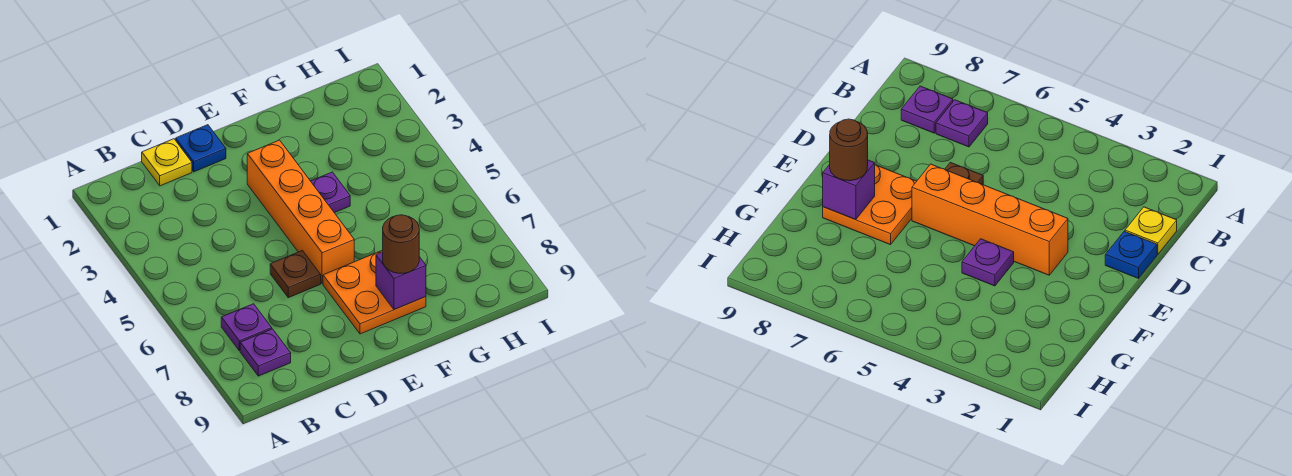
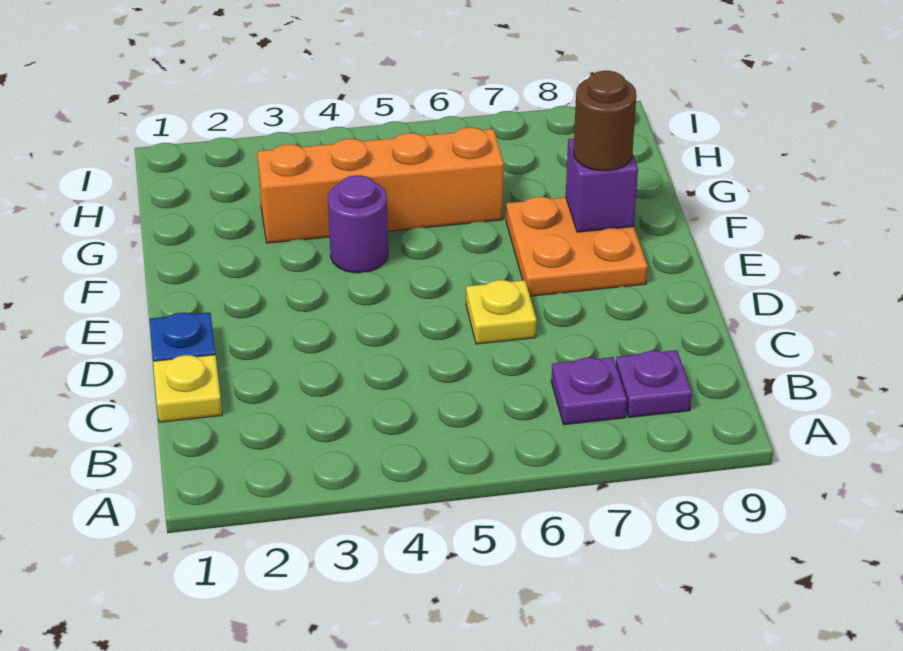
brown plate D6 level 1 -> yellow plate D6 level 1
orange brick E3:E6 level 1 -> orange brick G3:G6 level 1
purple plate F4 level 1 -> purple round brick F4 level 1

